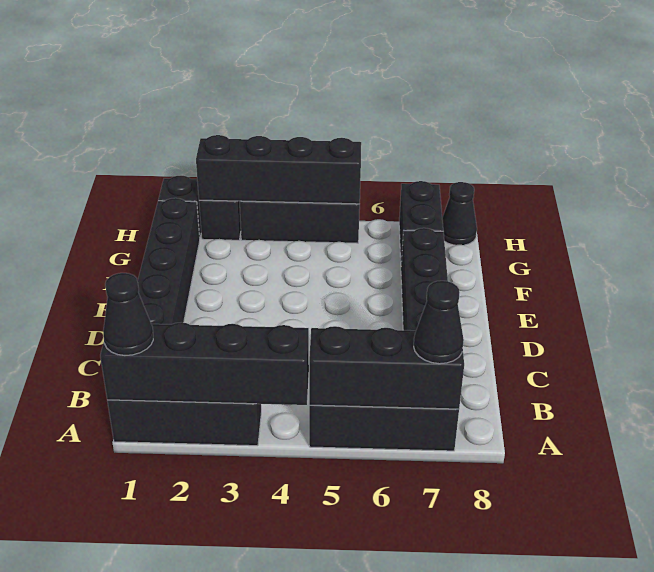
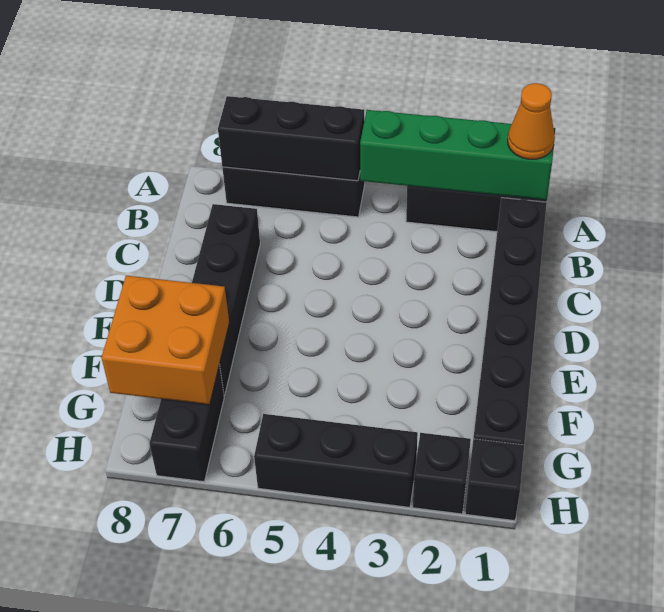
black brick A1:A4 level 2 -> green brick A1:A4 level 2
black cone A1 level 3 -> orange cone A1 level 3
black cone A7 level 3 -> none
none -> orange brick F7:G8 level 2
black brick H2:H5 level 2 -> none
black cone H8 level 1 -> none

